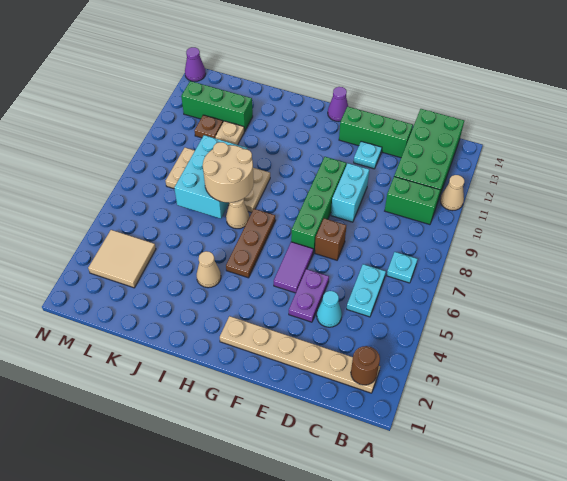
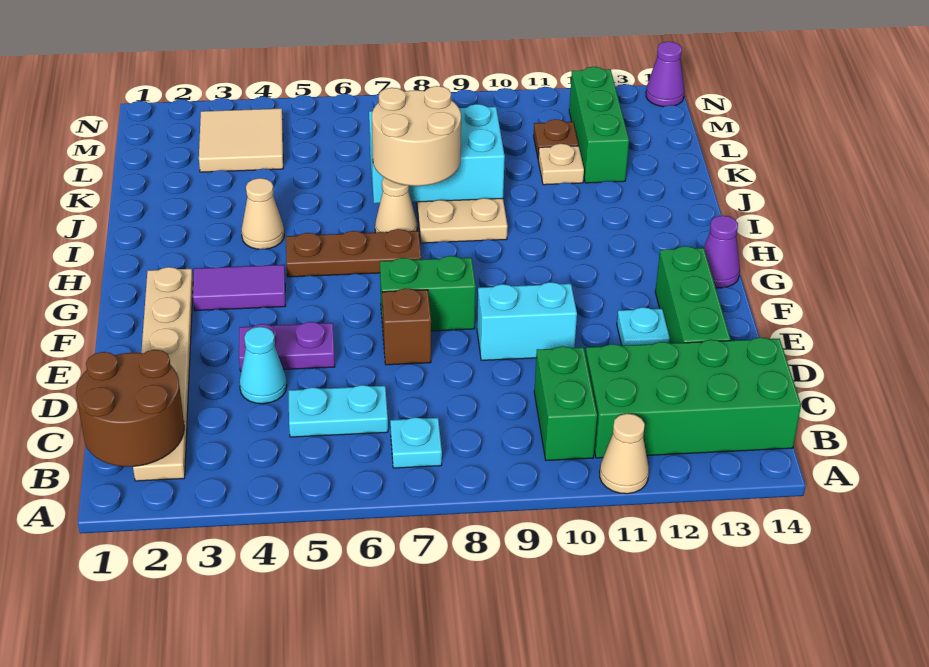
brown round brick B2 level 2 -> brown round brick B1:C2 level 2
purple tile F5:F6 level 1 -> purple tile G3:G4 level 1
green brick F7:F10 level 1 -> green brick F7:F8 level 1

